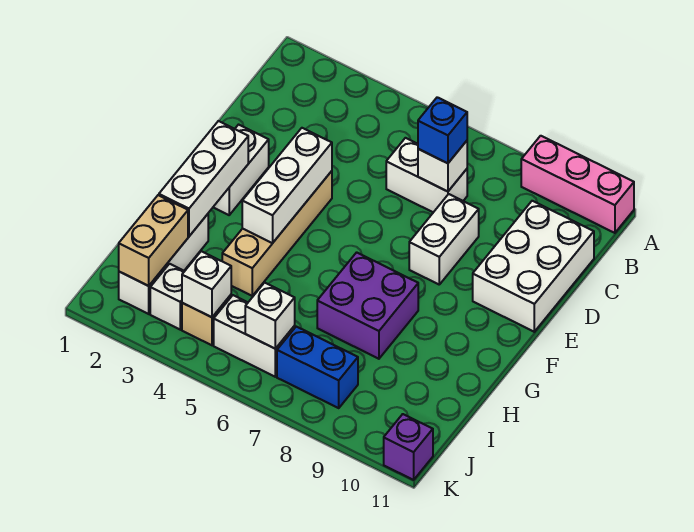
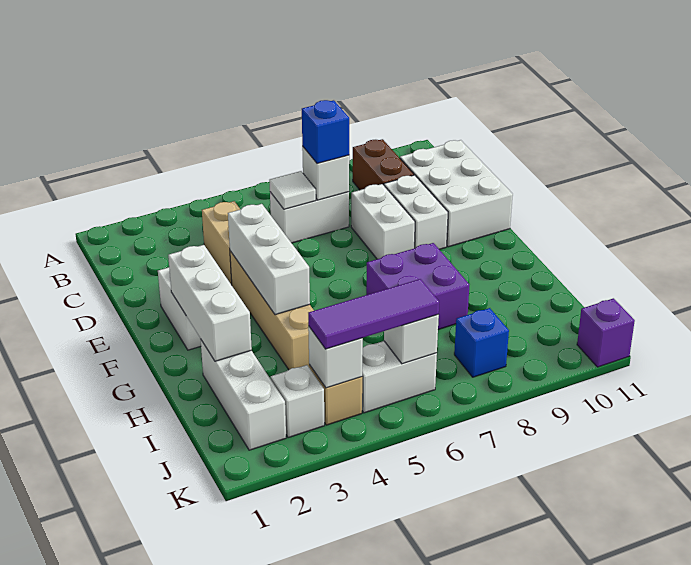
pink brick A9:A11 level 1 -> none
none -> brown brick B9:C9 level 1
none -> white tile C6 level 2
none -> white brick D9:E9 level 1
tan brick I2:J2 level 2 -> tan brick C4:D4 level 1
none -> purple tile J4:J6 level 3
blue brick J7:J8 level 1 -> blue brick J8 level 1

